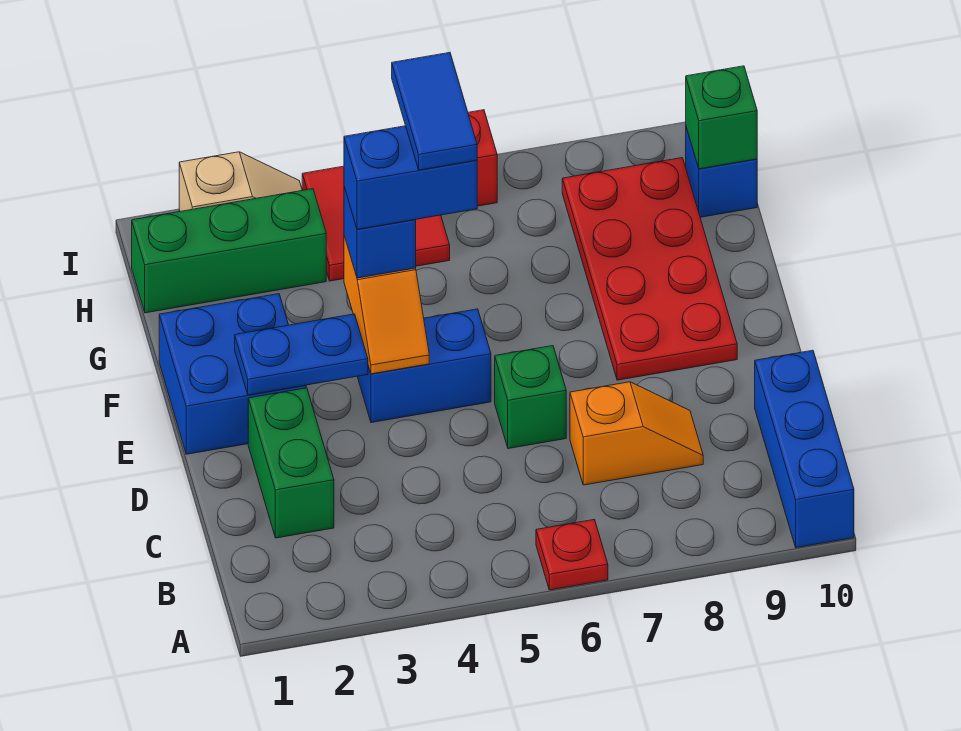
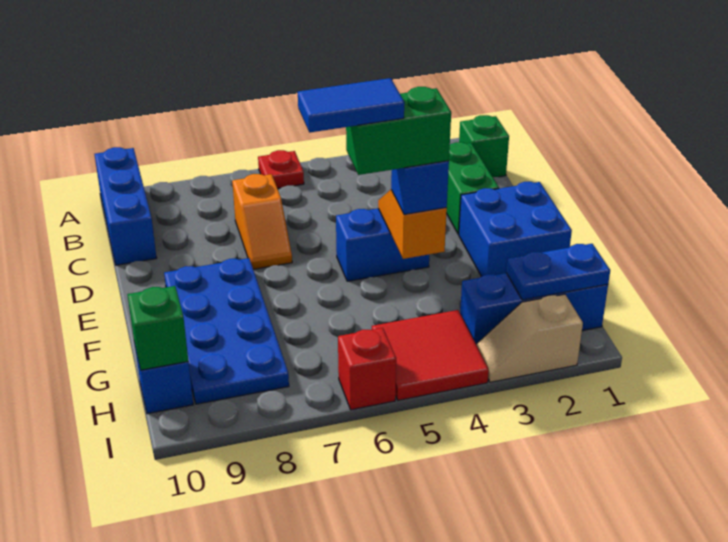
orange slope C7:C8 level 1 top 7 -> orange slope C7:D7 level 1 top C
green brick D6 level 1 -> green brick B1 level 1
blue plate E2:E3 level 2 -> blue plate H1:H2 level 2
red plate E8:H9 level 1 -> blue plate E8:H9 level 1
blue brick F4:F5 level 4 -> green brick F4:F5 level 4
blue tile F5:G5 level 5 -> blue tile F5:F6 level 5
green brick H1:H3 level 1 -> blue brick H1:H3 level 1

